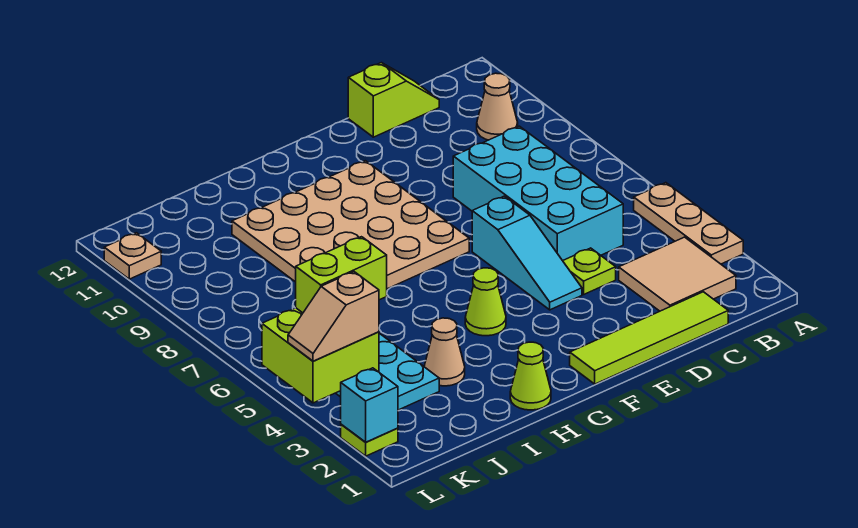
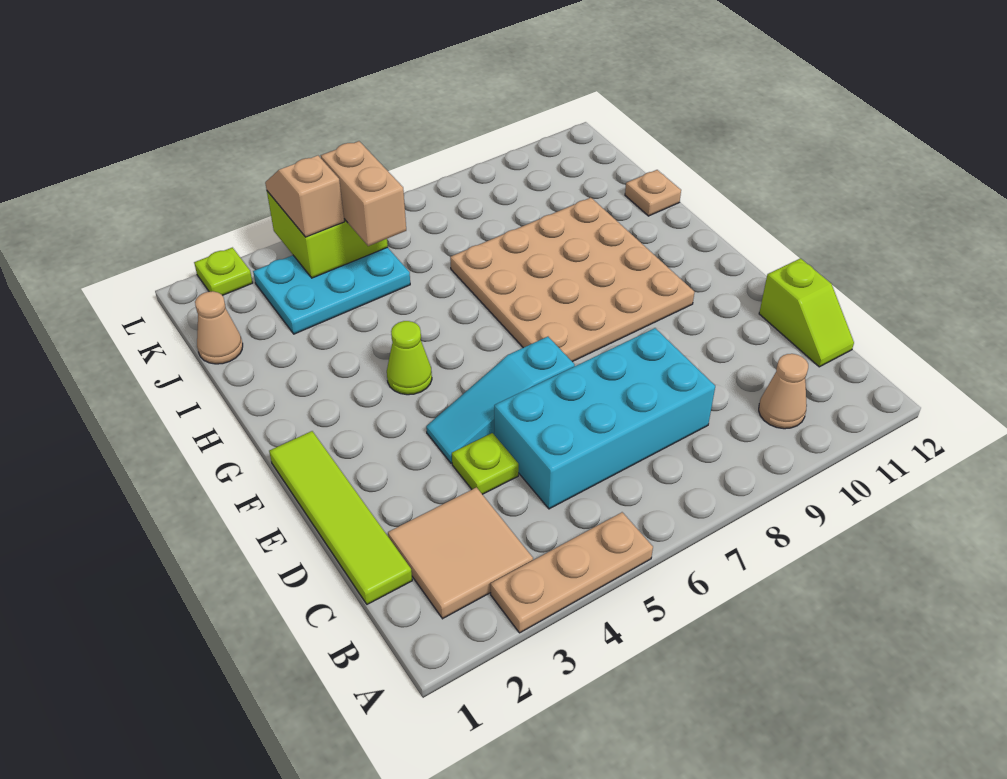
lime cone H1 level 1 -> none
tan cone I3 level 1 -> tan cone J1 level 1
lime brick J5:K5 level 3 -> tan brick J5:K5 level 3
cyan brick L2 level 2 -> none
tan plate L11 level 1 -> tan plate I12 level 1

